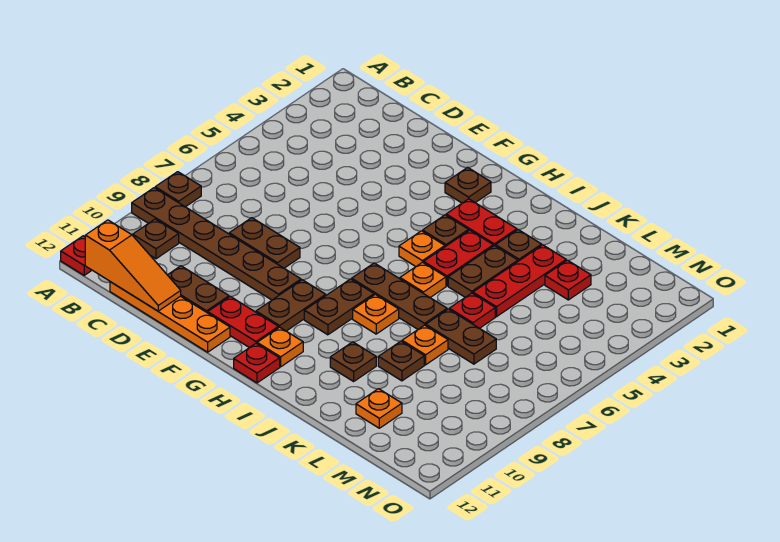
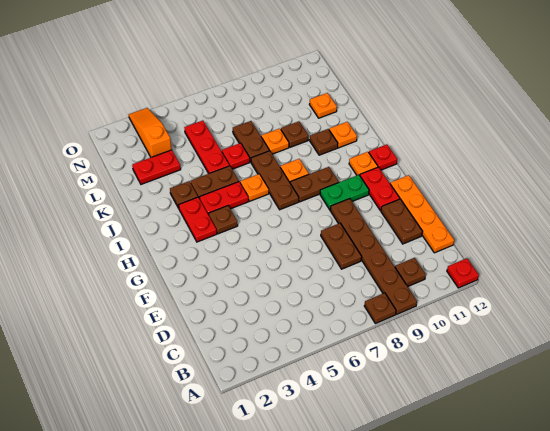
orange slope B12:D12 level 2 top B -> orange slope M3:O3 level 1 top M
brown plate G2 level 1 -> none
brown plate G9:G10 level 1 -> green plate G9:G10 level 1
orange plate H5 level 1 -> orange plate J11 level 1
red plate K3:K5 level 1 -> red plate K5:M5 level 1
red plate L3 level 1 -> red plate L2:L3 level 1

